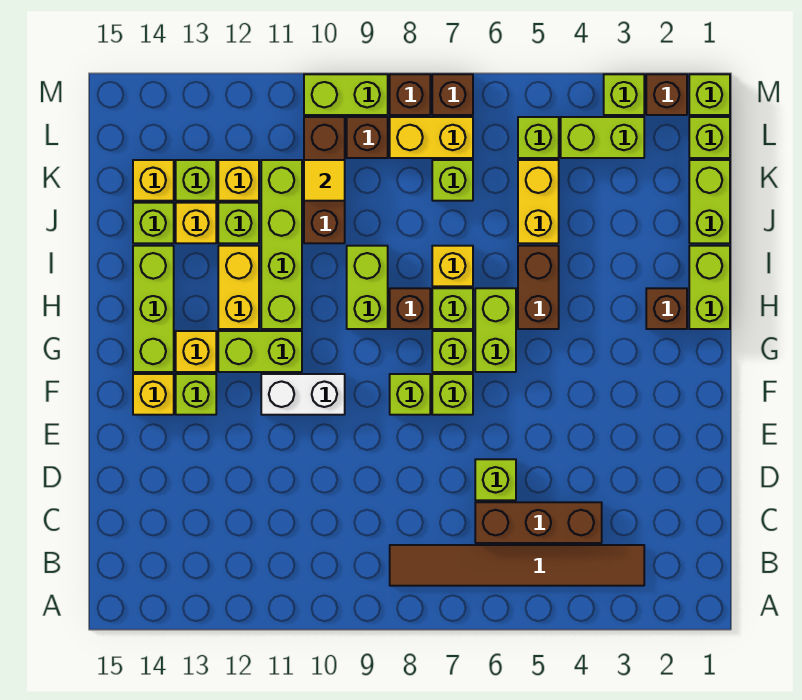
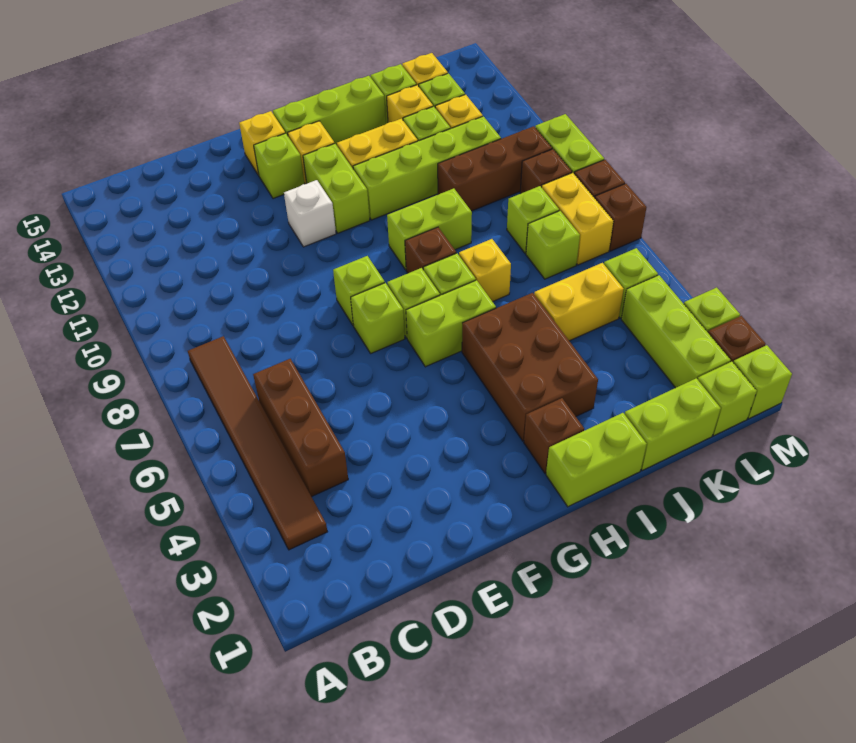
lime brick D6 level 1 -> lime brick K8 level 1
white brick F10:F11 level 1 -> white brick F11 level 1
brown brick H5:I5 level 1 -> brown brick H3:I5 level 1
yellow tile K10 level 2 -> none
lime brick L3:L4 level 1 -> lime brick L2:L4 level 1

